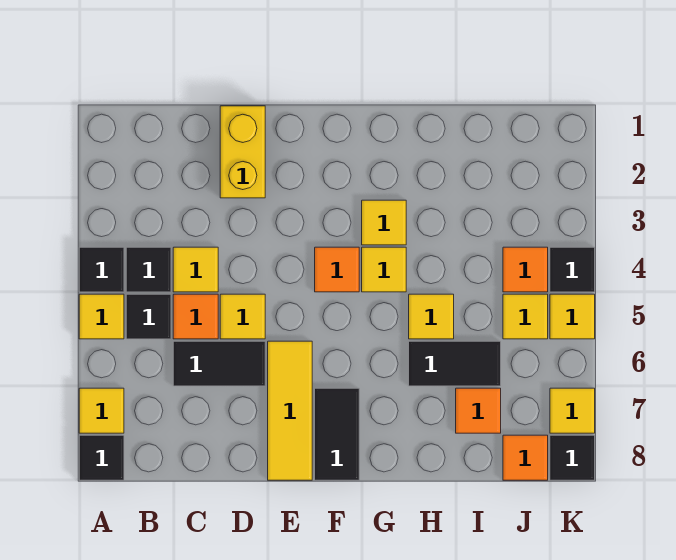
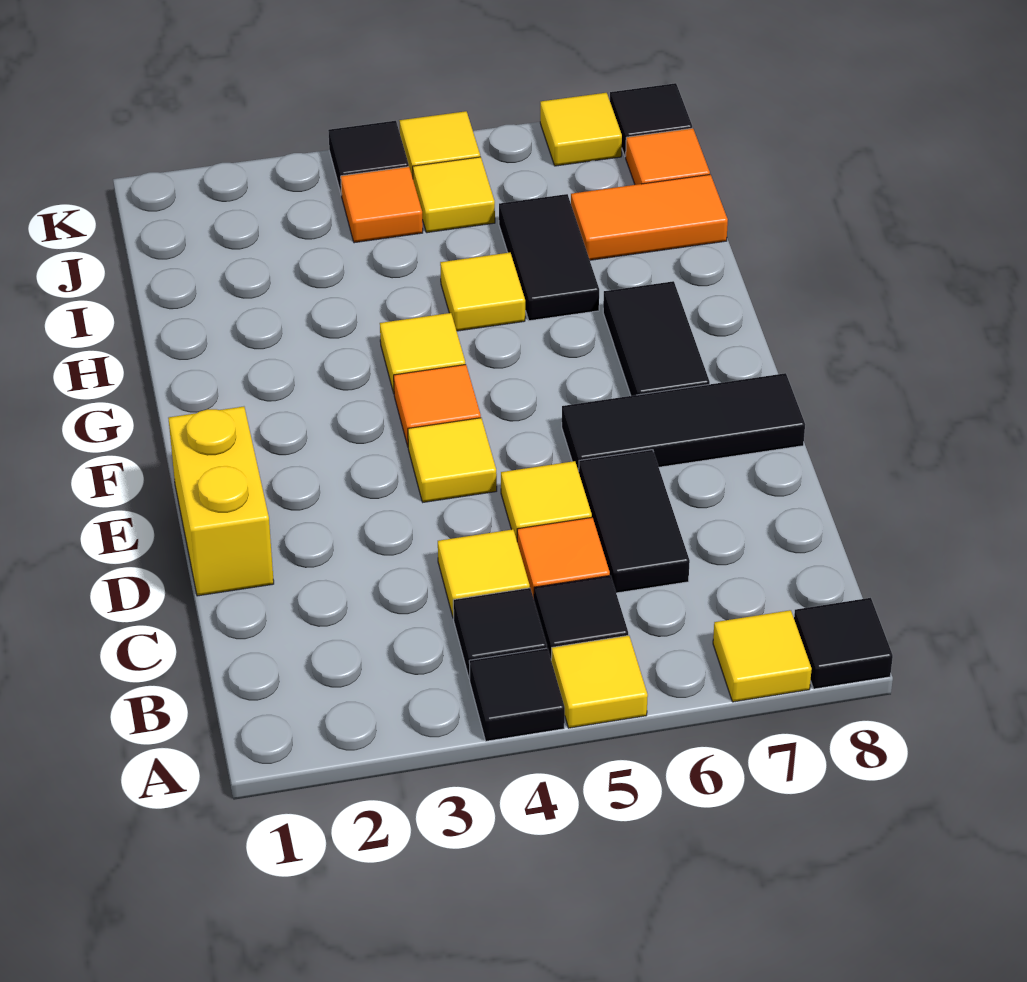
yellow brick D1:D2 level 1 -> yellow brick D1:E1 level 1
yellow tile E6:E8 level 1 -> black tile E6:E8 level 1
black tile F7:F8 level 1 -> black tile F7:G7 level 1
yellow tile G3 level 1 -> yellow tile E4 level 1
orange tile I7 level 1 -> orange tile I7:I8 level 1

